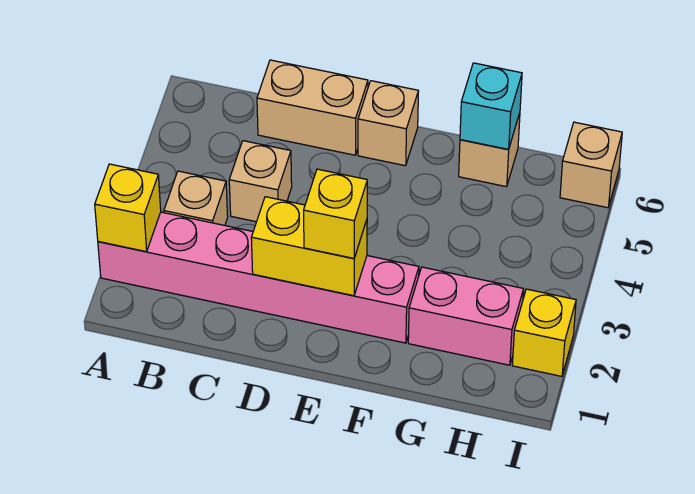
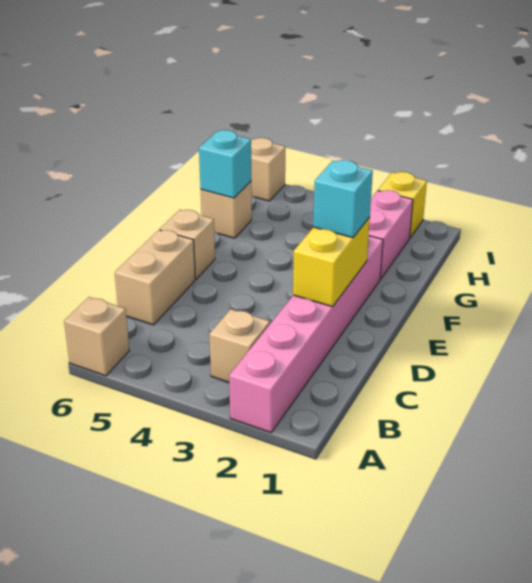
yellow brick A2 level 2 -> none
tan brick C4 level 1 -> tan brick A6 level 1
yellow brick E2 level 3 -> cyan brick E2 level 3

